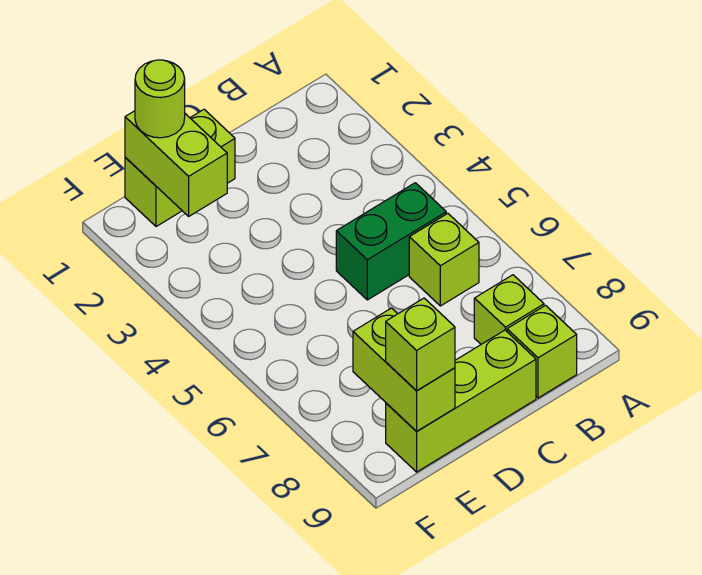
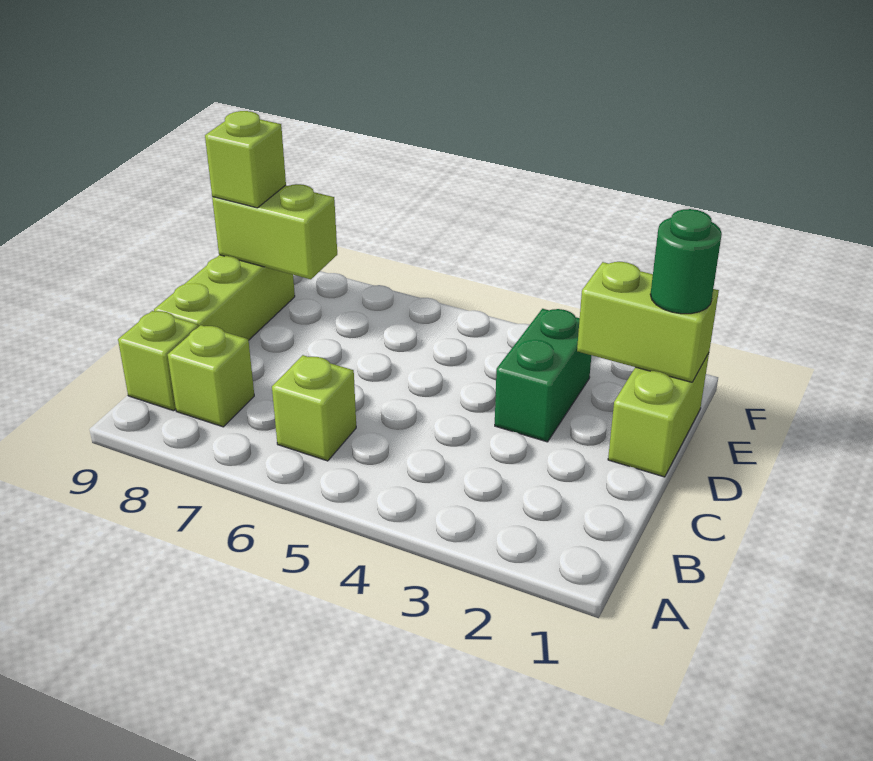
green brick B5:C5 level 1 -> green brick D3:E3 level 1
lime round brick E1 level 3 -> green round brick E1 level 3

